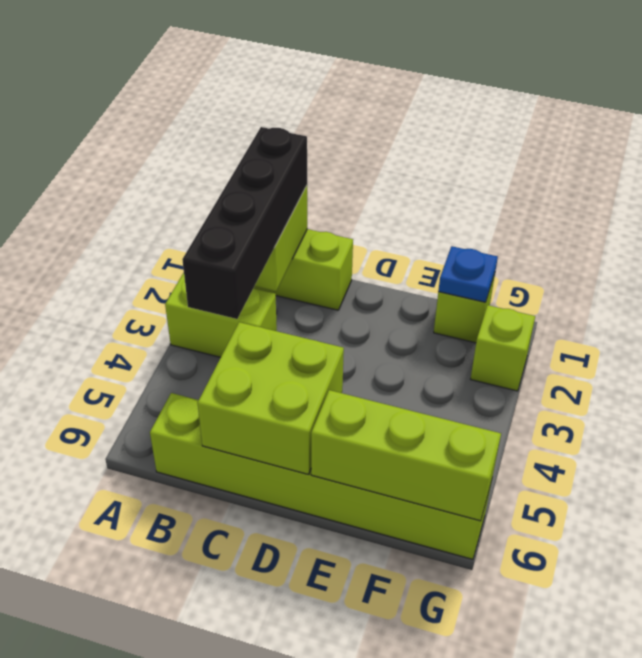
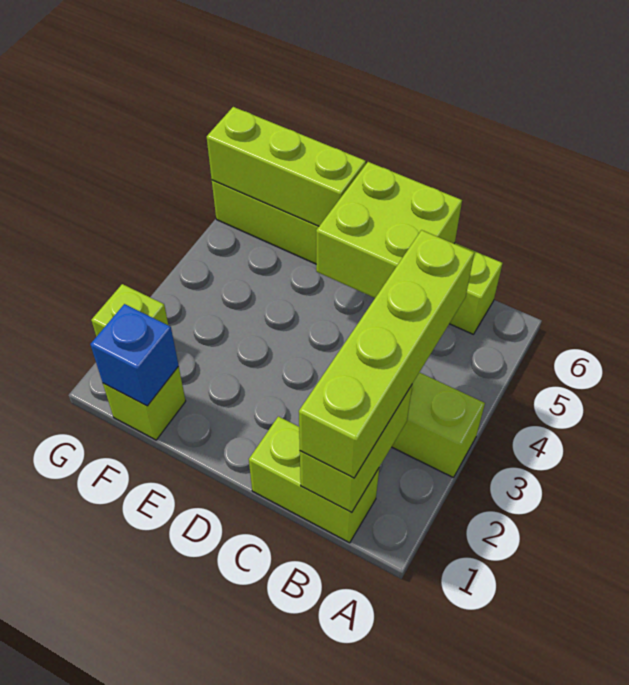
black brick B1:B4 level 3 -> lime brick B1:B4 level 3
blue plate F1 level 2 -> blue brick F1 level 2

